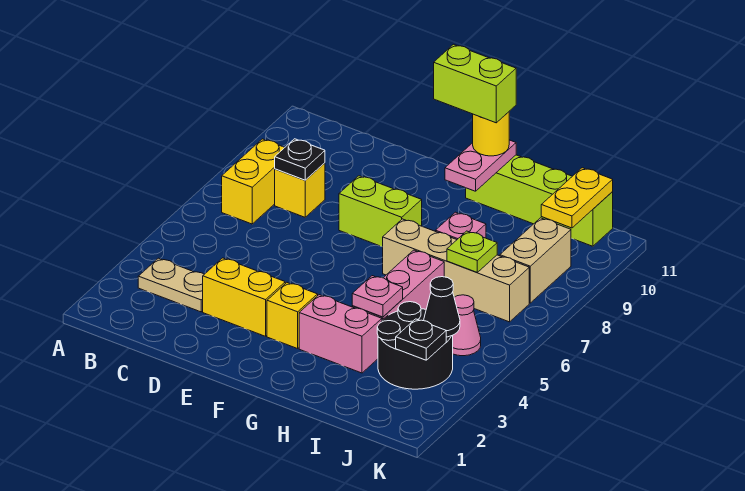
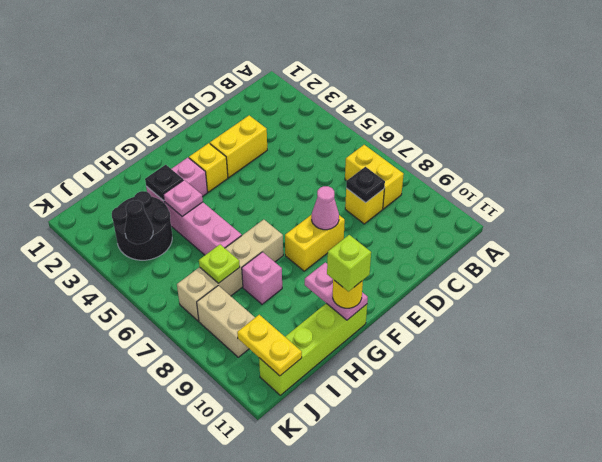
tan plate B3:C3 level 1 -> none
lime brick E8:F8 level 1 -> yellow brick E8:F8 level 1
lime brick F11:G11 level 4 -> lime brick G11 level 4
black plate J3 level 2 -> black plate H3 level 2
pink cone J5 level 1 -> pink cone E8 level 2

